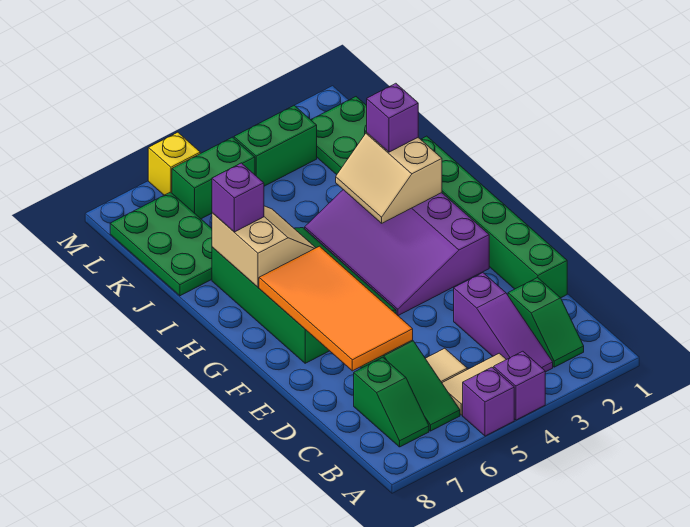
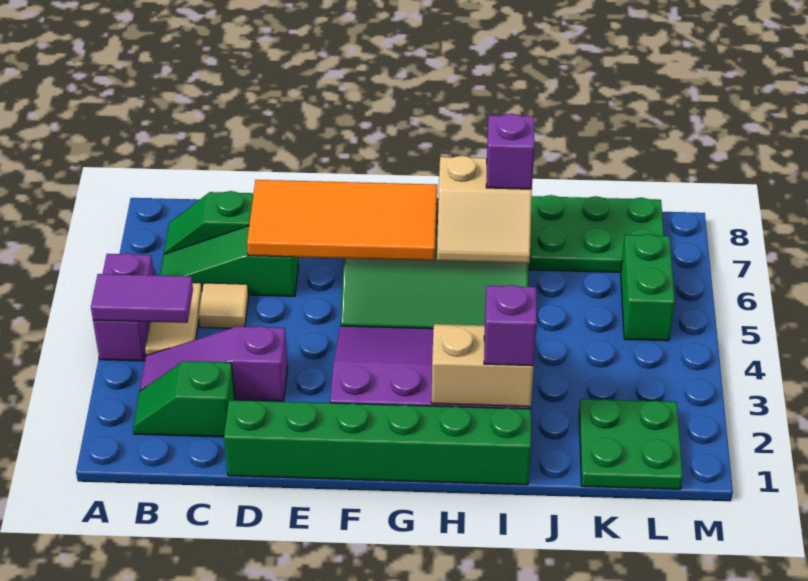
none -> purple tile A4:B4 level 2
green brick L3:L4 level 1 -> none
yellow brick M6 level 1 -> none

